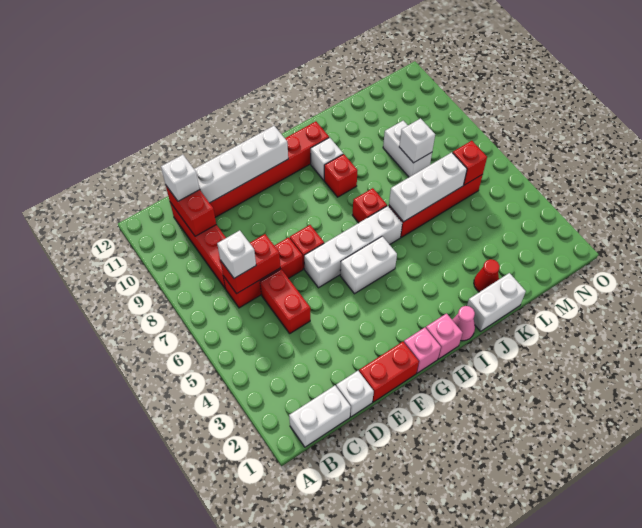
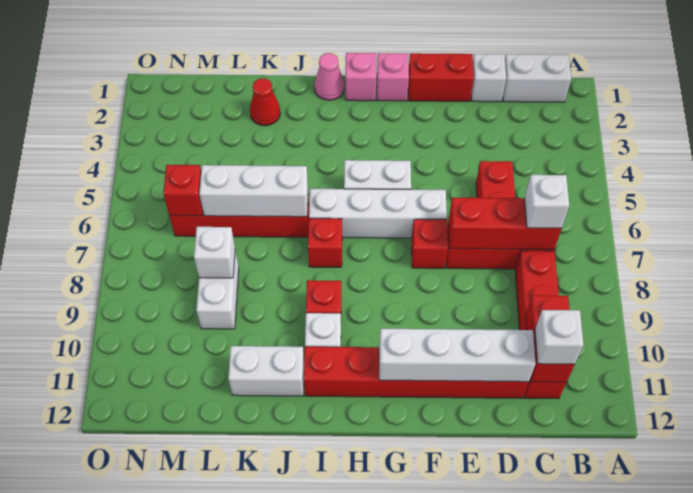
red brick C7:D7 level 2 -> red brick C7:E7 level 2
white brick J1:K1 level 1 -> white brick J11:K11 level 1

